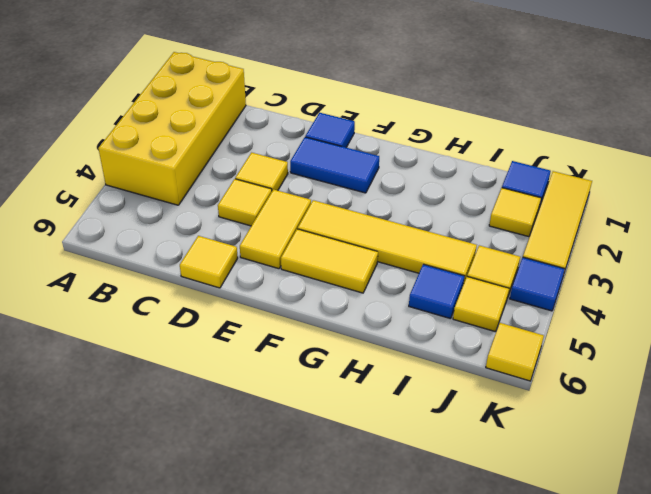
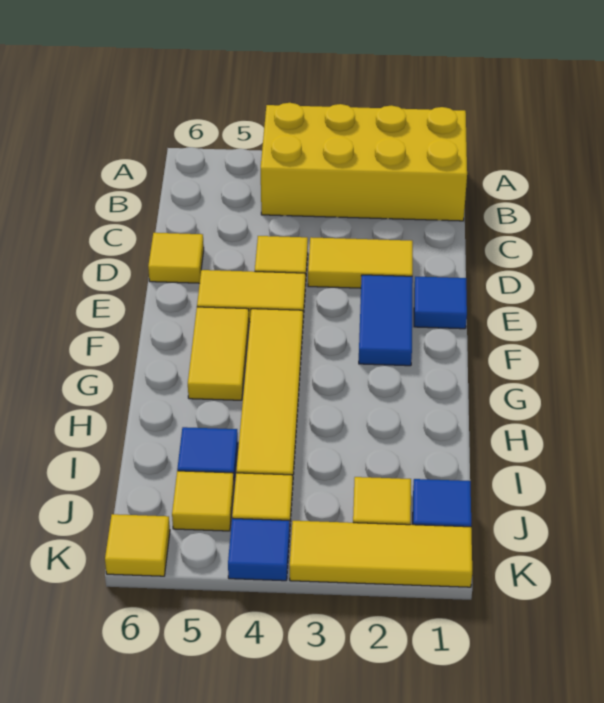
yellow tile D3 level 1 -> yellow tile D2:D3 level 1

